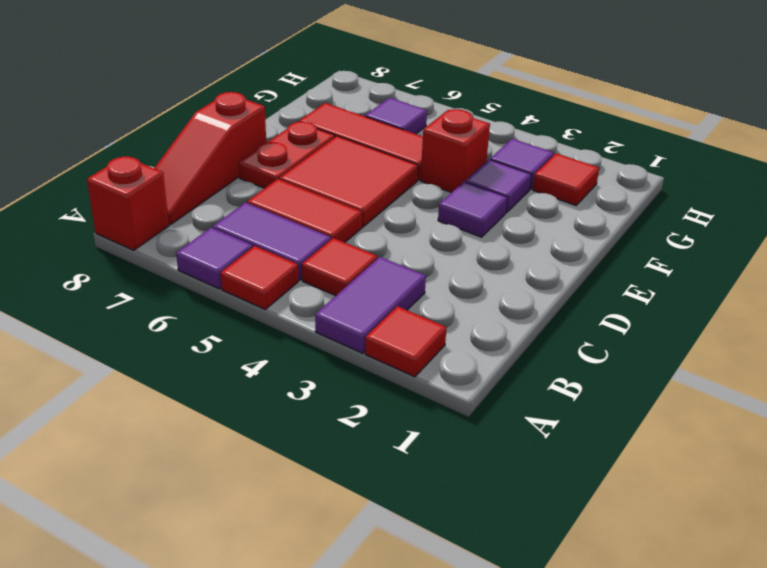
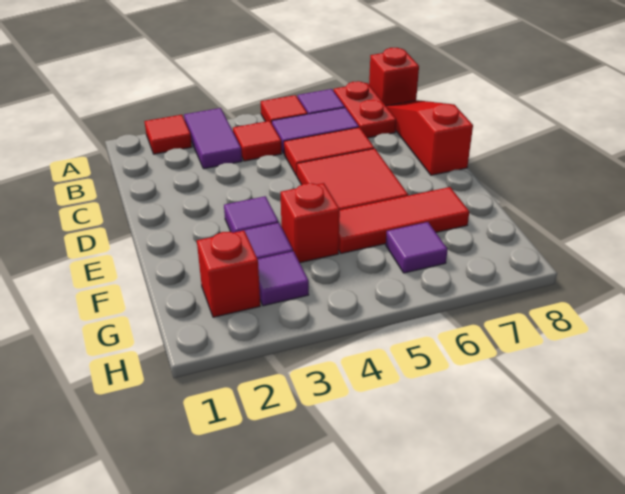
red plate D7:E7 level 1 -> red plate A7:B7 level 1
red tile G2 level 1 -> red brick G2 level 1

